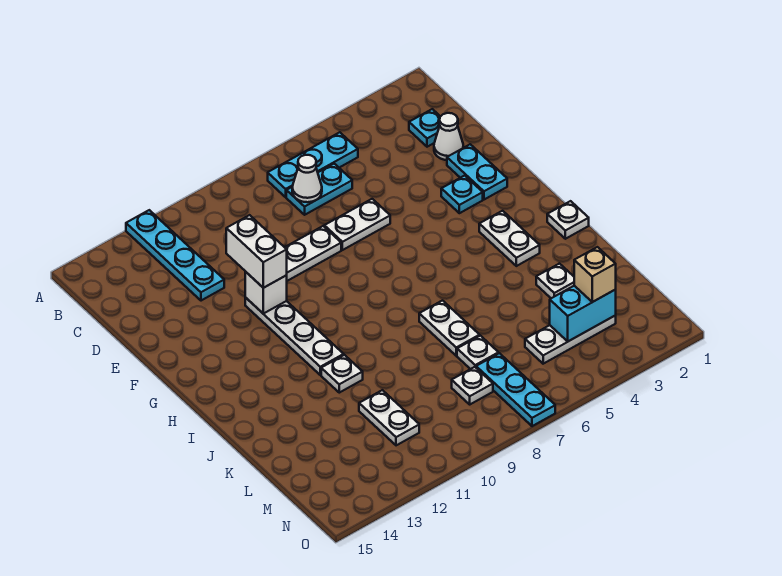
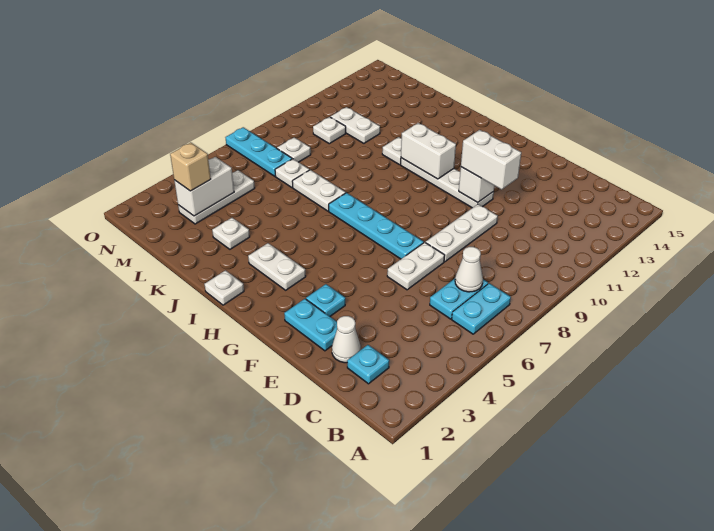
cyan plate A12:D12 level 1 -> cyan plate F7:I7 level 1
cyan plate B5:B7 level 1 -> cyan plate B6:B7 level 1
none -> white brick H11:I11 level 2
cyan brick M3:M4 level 2 -> white brick M3:M4 level 2
none -> white plate M10 level 1

